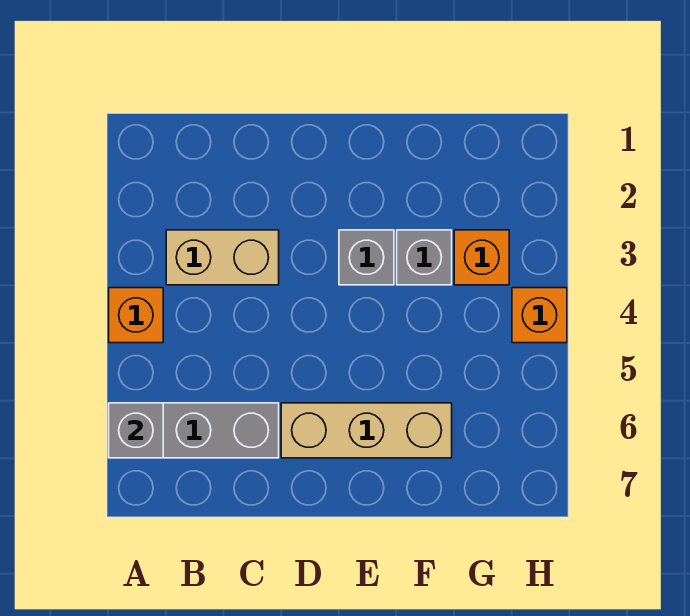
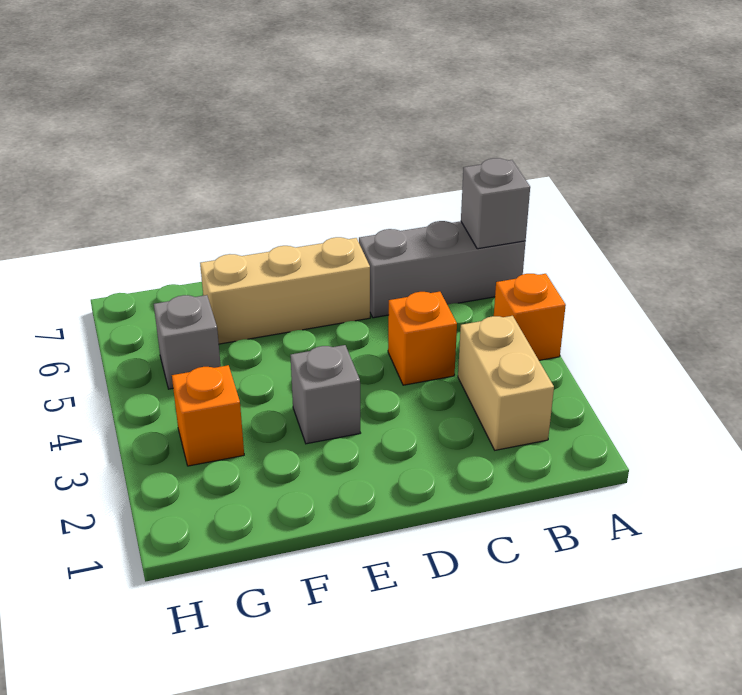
tan brick B3:C3 level 1 -> tan brick B2:B3 level 1
grey brick F3 level 1 -> grey brick G5 level 1
orange brick H4 level 1 -> orange brick C4 level 1

